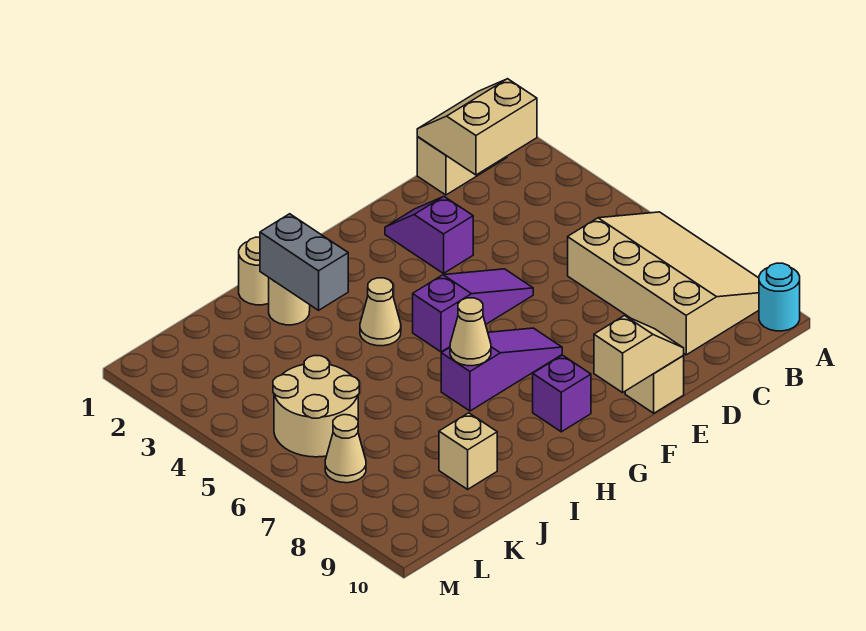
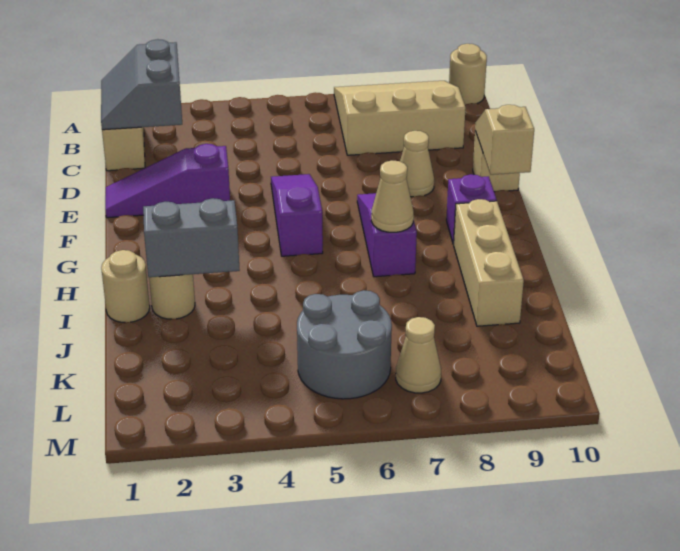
tan slope A6:C9 level 1 top C -> tan slope A7:C9 level 1 top C
cyan round brick A10 level 1 -> tan round brick A10 level 1
tan slope B1:C2 level 2 top 2 -> grey slope B1:C2 level 2 top 2
purple slope E2:E3 level 1 top 3 -> purple slope E1:E3 level 1 top 3
tan cone H4 level 1 -> tan cone E8 level 1
tan brick J9 level 1 -> tan brick H9:J9 level 1
tan round brick K5:L6 level 1 -> grey round brick K5:L6 level 1

